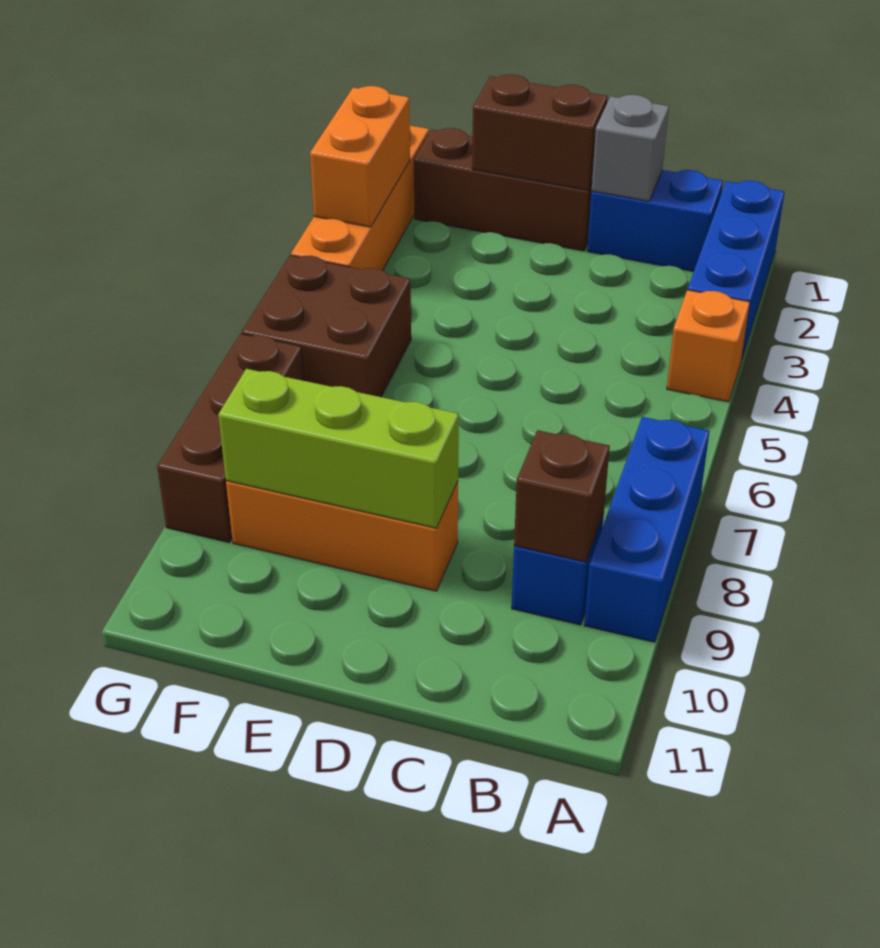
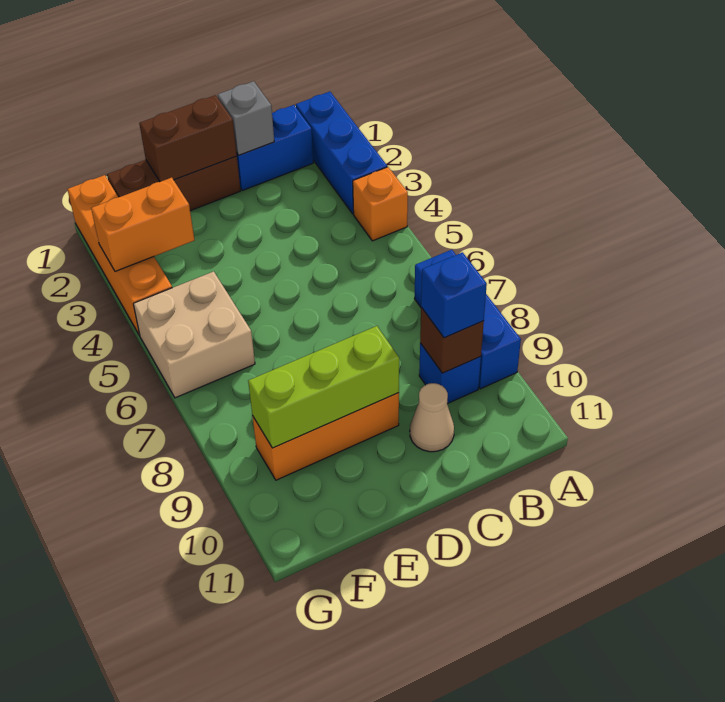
none -> blue brick B9 level 3
none -> tan cone C10 level 1
brown brick F5:G6 level 1 -> tan brick F5:G6 level 1
orange brick G2:G3 level 2 -> orange brick F3:G3 level 2
brown brick G7:G9 level 1 -> none

